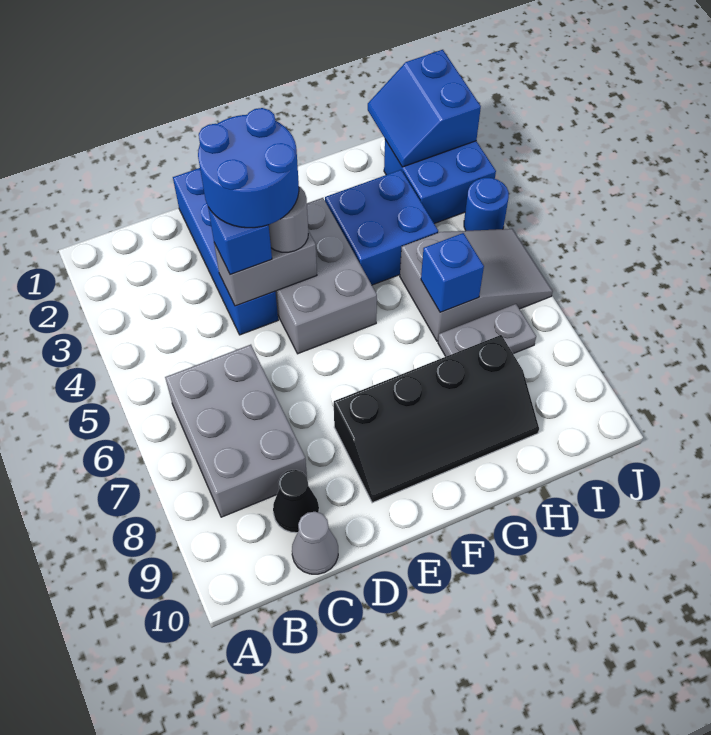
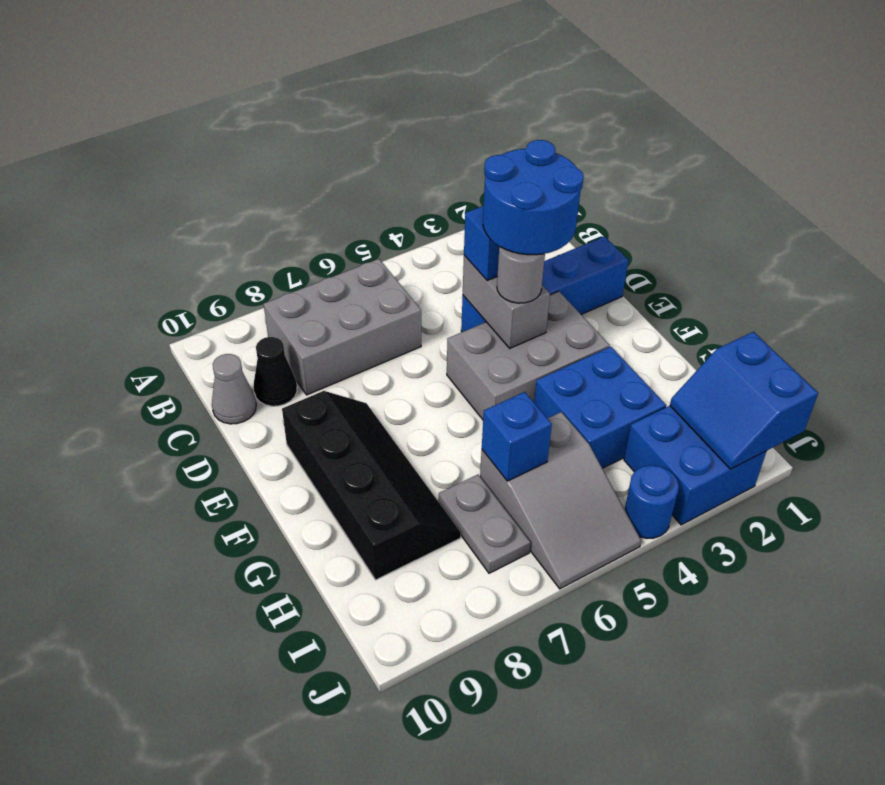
black slope E8:H9 level 1 top 8 -> black slope E8:H9 level 1 top 9
blue slope I1:J2 level 2 top J -> blue slope I1:J2 level 2 top 1

